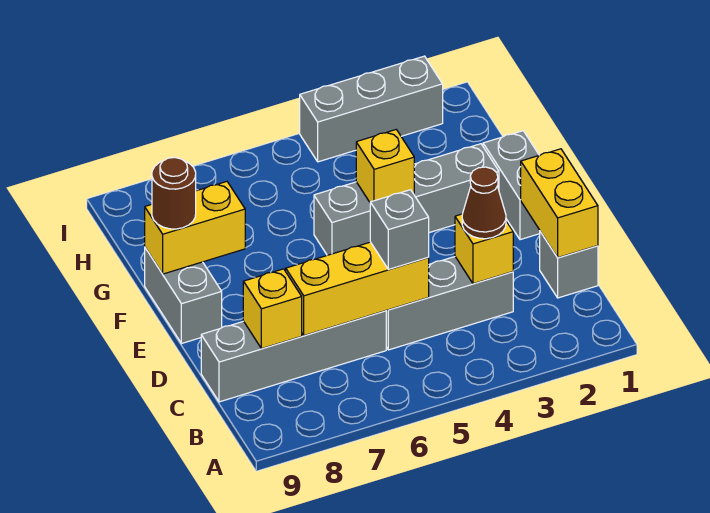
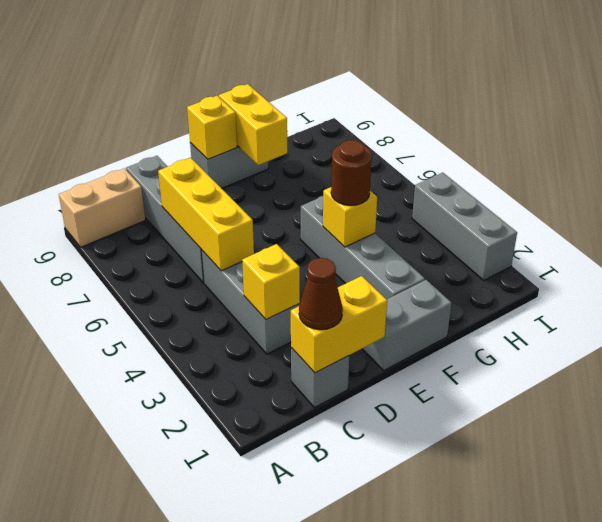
none -> tan brick A9:B9 level 1
brown cone C3 level 3 -> brown cone C1 level 3
grey brick C5 level 3 -> none
yellow brick C8 level 2 -> yellow brick E9 level 2
brown round brick F9 level 3 -> brown round brick F4 level 3

